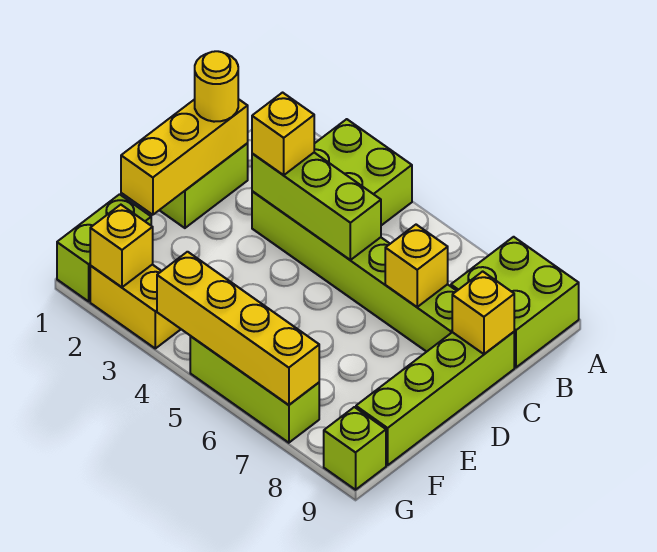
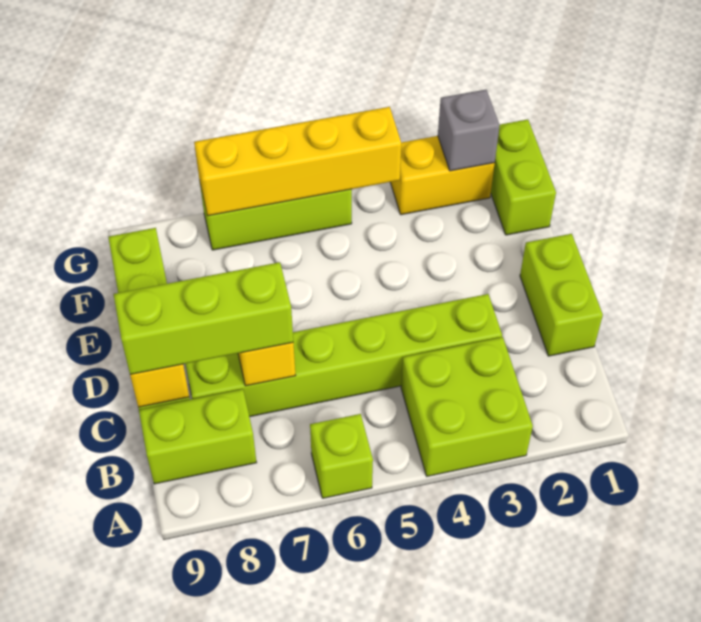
lime brick A8:B9 level 1 -> lime brick B8:B9 level 1
yellow brick C1:E1 level 2 -> none
yellow round brick C1 level 3 -> none
lime brick C3:C5 level 2 -> lime brick C7:C9 level 3
yellow brick C3 level 3 -> none
yellow brick G2 level 2 -> grey brick G2 level 2
lime brick G9 level 1 -> lime brick A6 level 1

